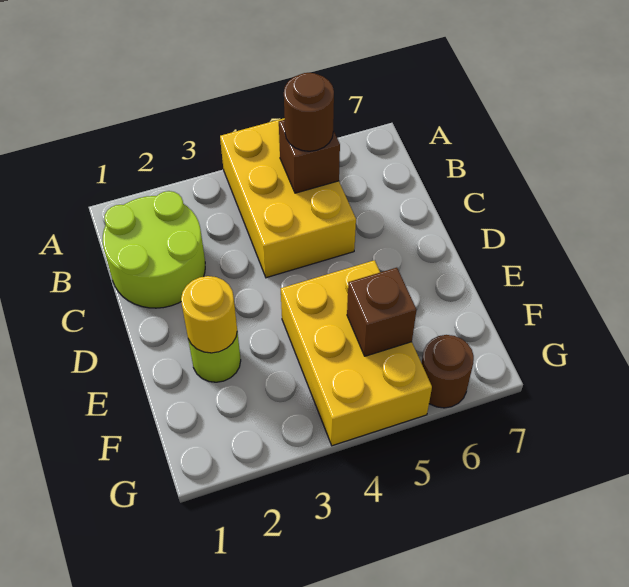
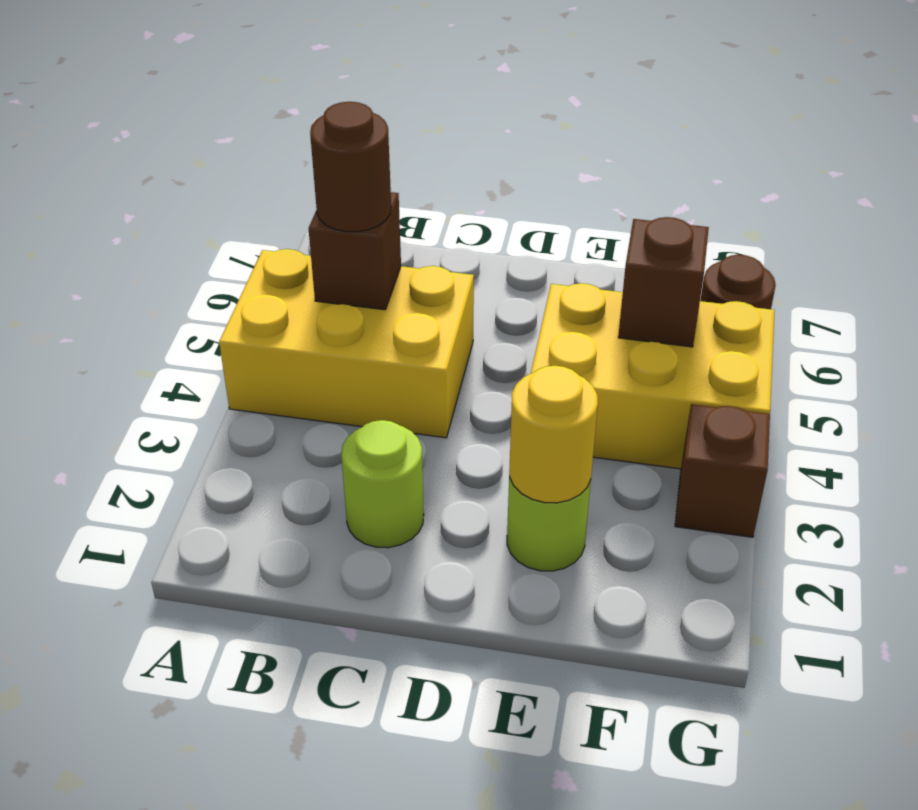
lime round brick B1:C2 level 1 -> lime round brick C2 level 1
none -> brown brick G3 level 1

